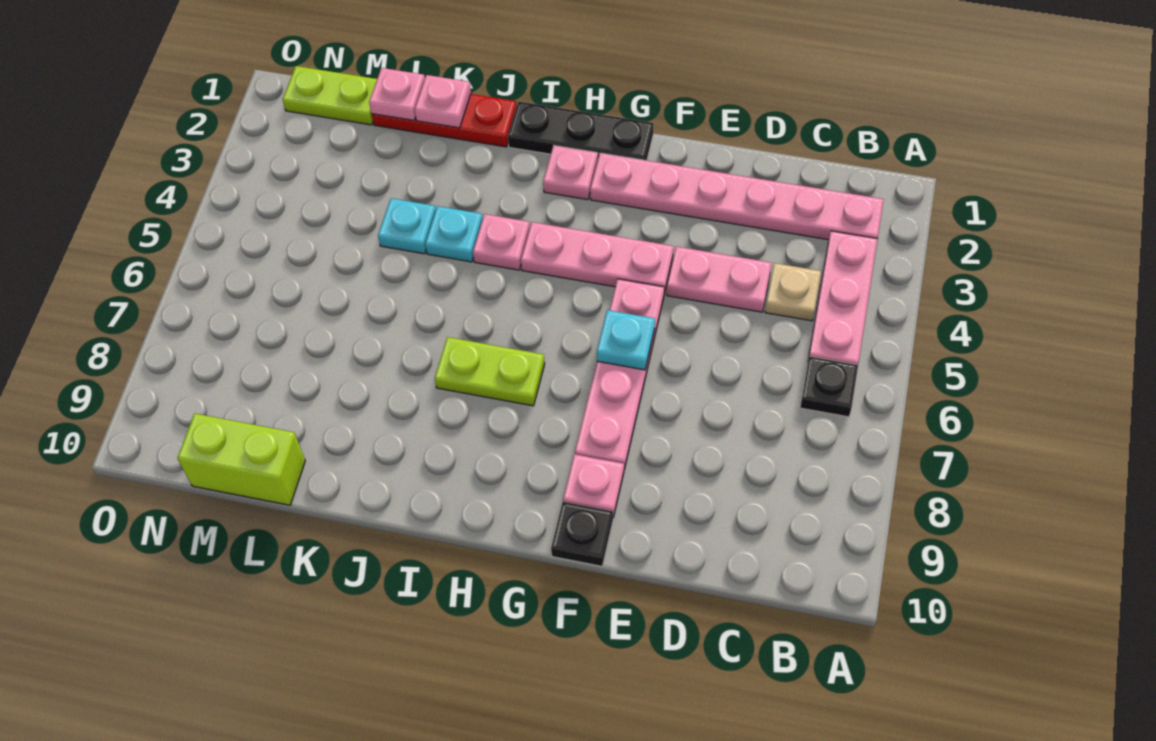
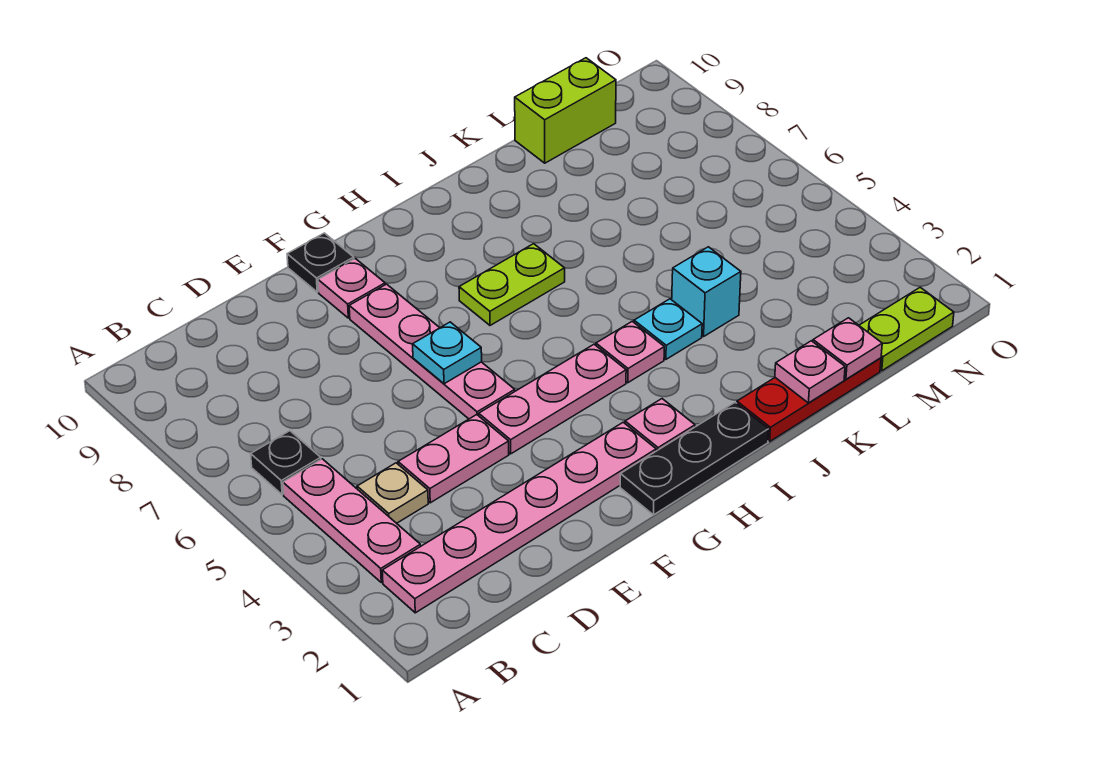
cyan plate K4 level 1 -> cyan brick K4 level 1

